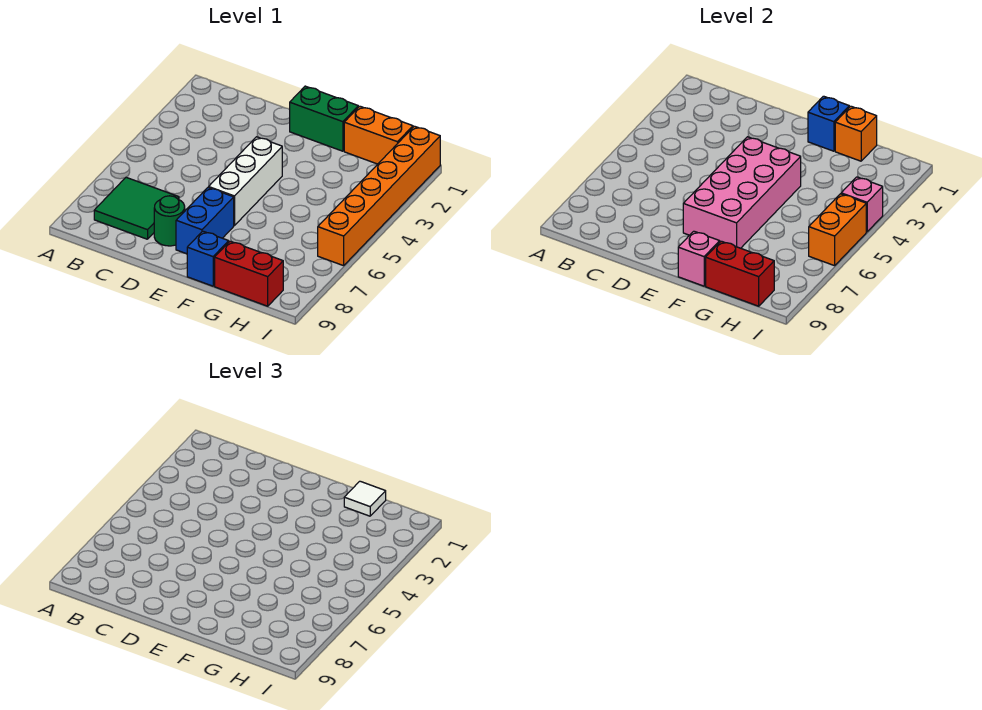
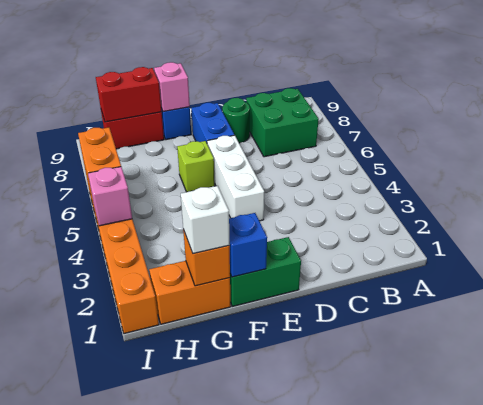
green tile B7:C8 level 1 -> green brick B7:C8 level 1
pink brick E4:F7 level 2 -> none
none -> lime brick F6 level 1
white tile G1 level 3 -> white brick G1 level 3

